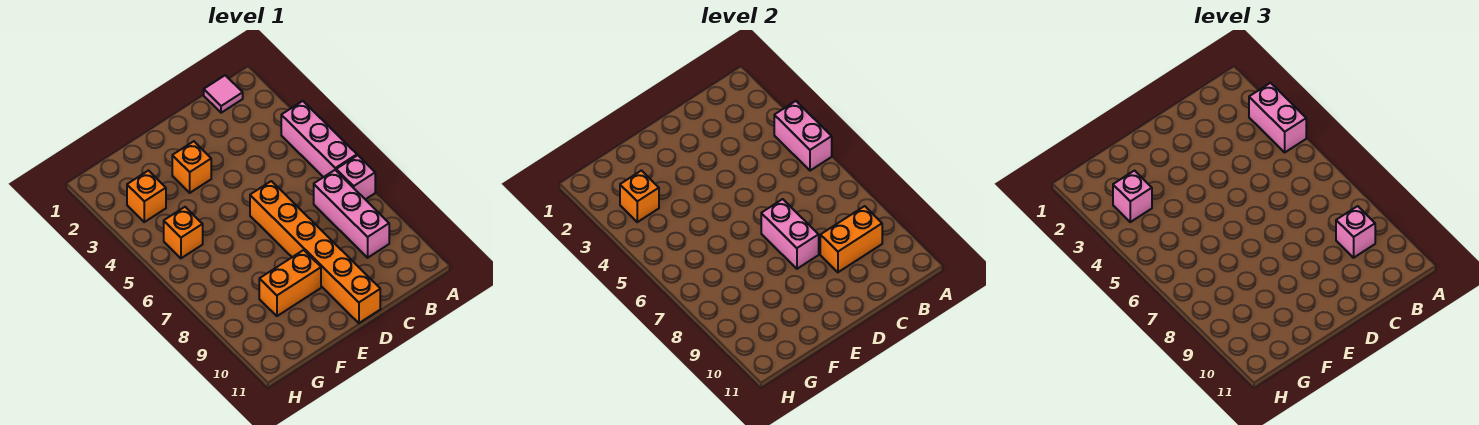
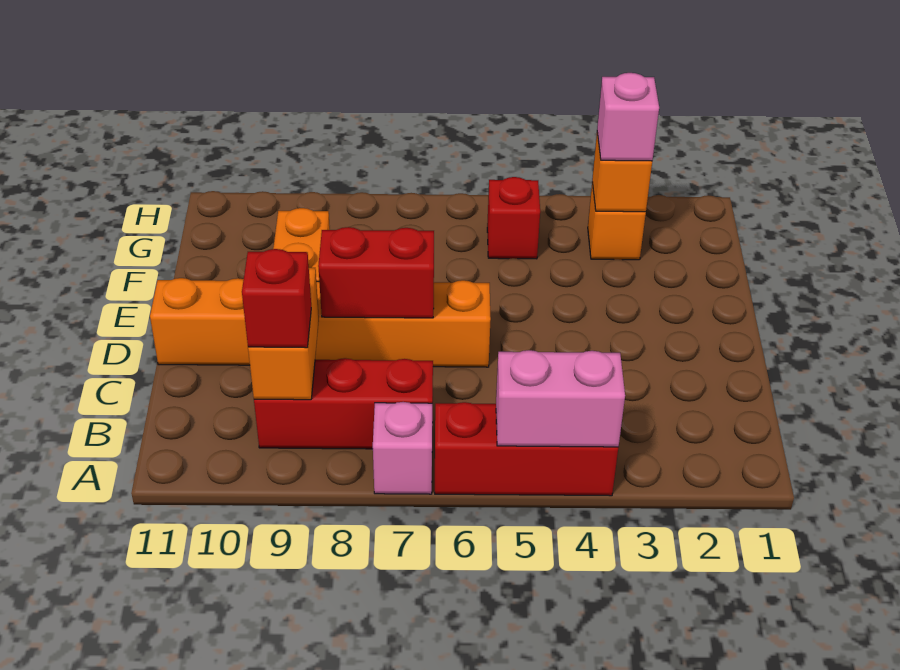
pink brick A3:A4 level 3 -> none
pink brick A4:A6 level 1 -> red brick A4:A6 level 1
pink tile B1 level 1 -> none
pink brick B7:B9 level 1 -> red brick B7:B9 level 1
pink brick B9 level 3 -> red brick B9 level 3
pink brick D7:D8 level 2 -> red brick D7:D8 level 2
orange brick E3 level 1 -> none
orange brick G5 level 1 -> red brick G5 level 1

